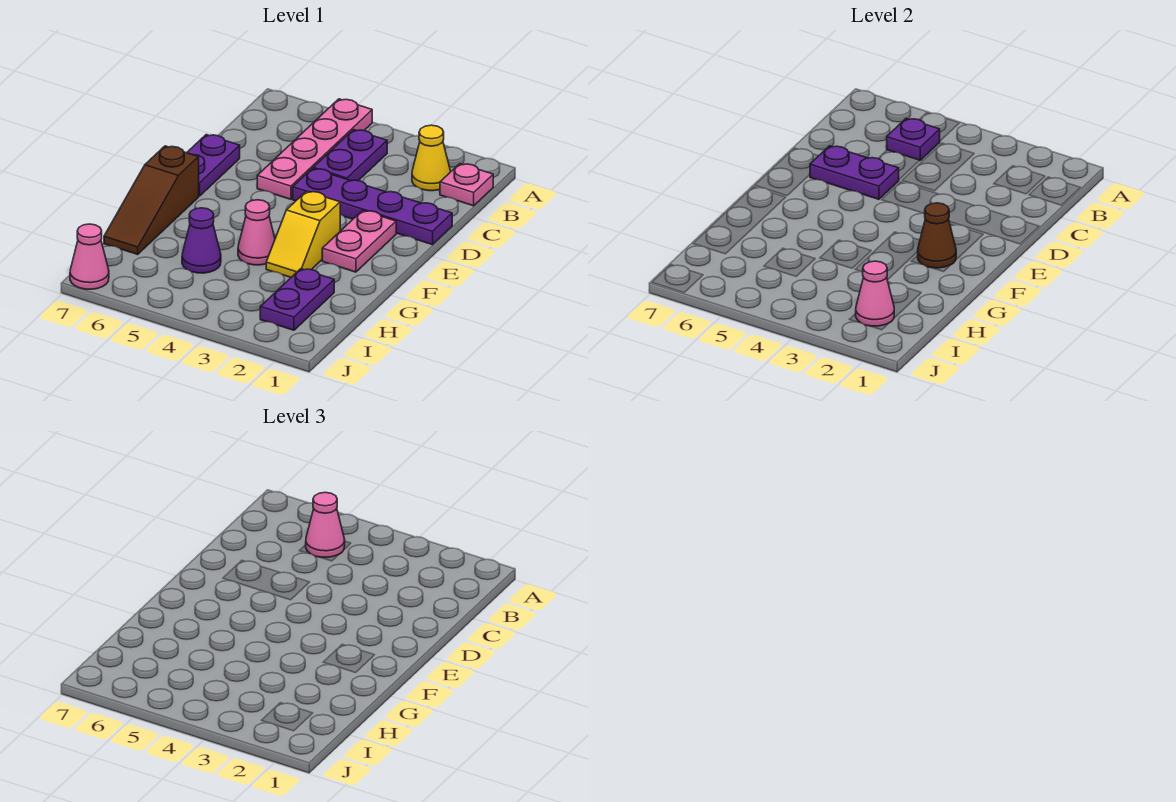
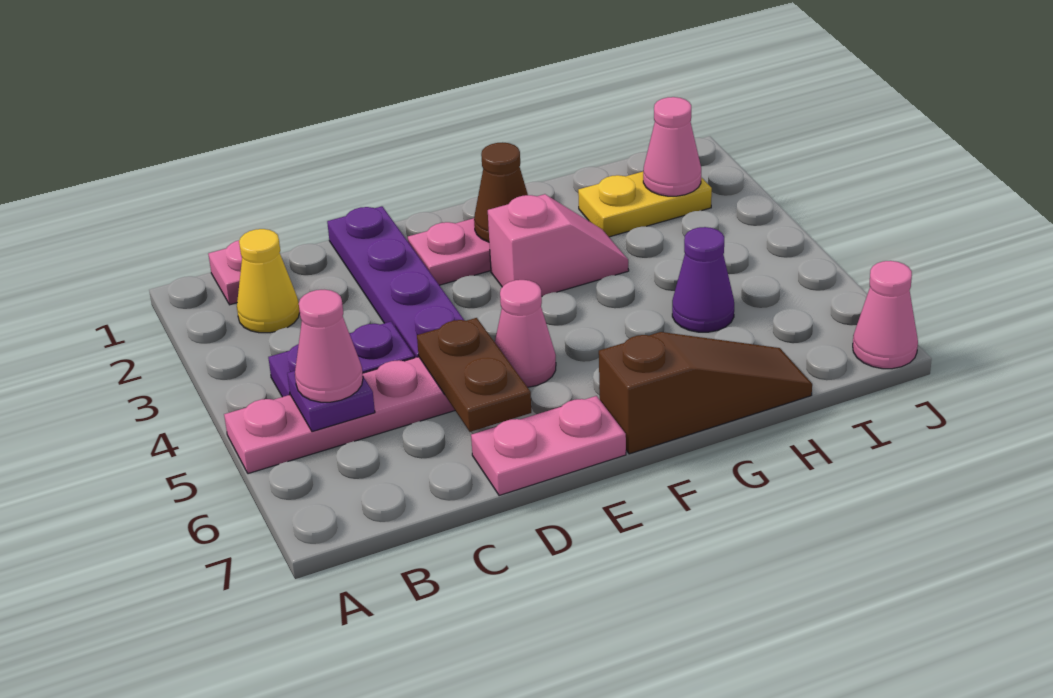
purple plate D5:D6 level 2 -> brown plate D5:D6 level 2
purple plate D7:E7 level 1 -> pink plate D7:E7 level 1
yellow slope F3:G3 level 1 top F -> pink slope F3:G3 level 1 top F
pink cone G4 level 1 -> pink cone E5 level 1
purple plate H2:I2 level 1 -> yellow plate H2:I2 level 1

